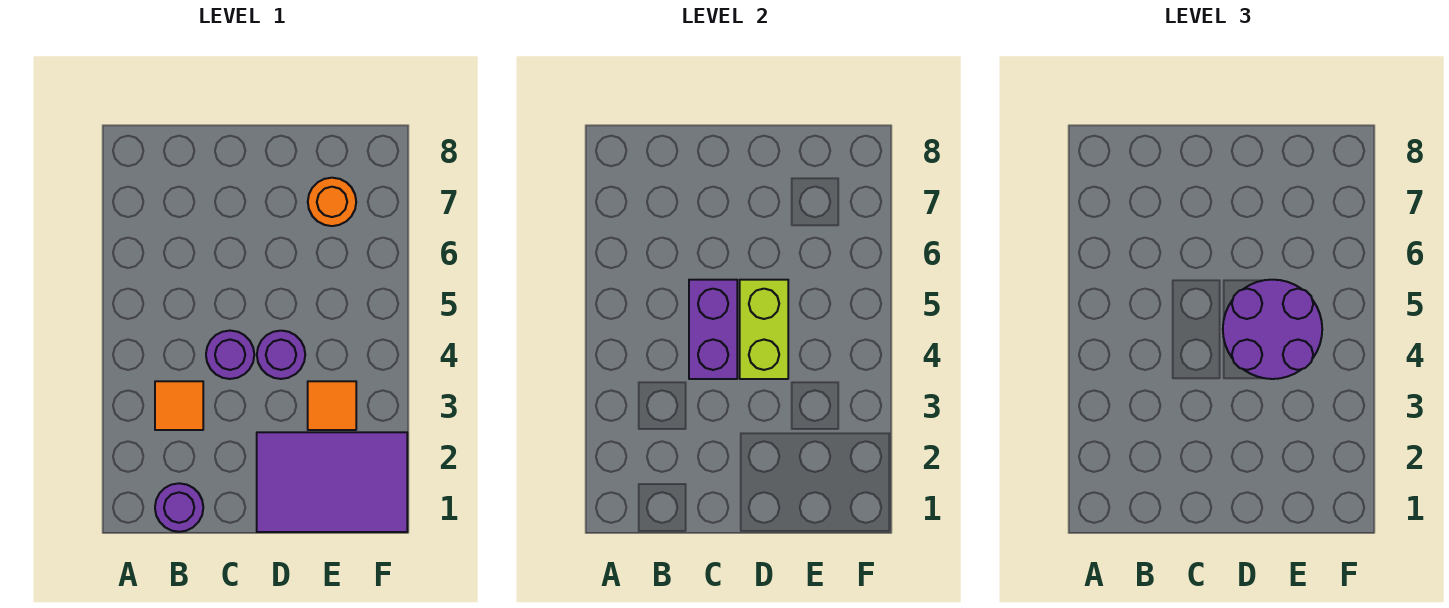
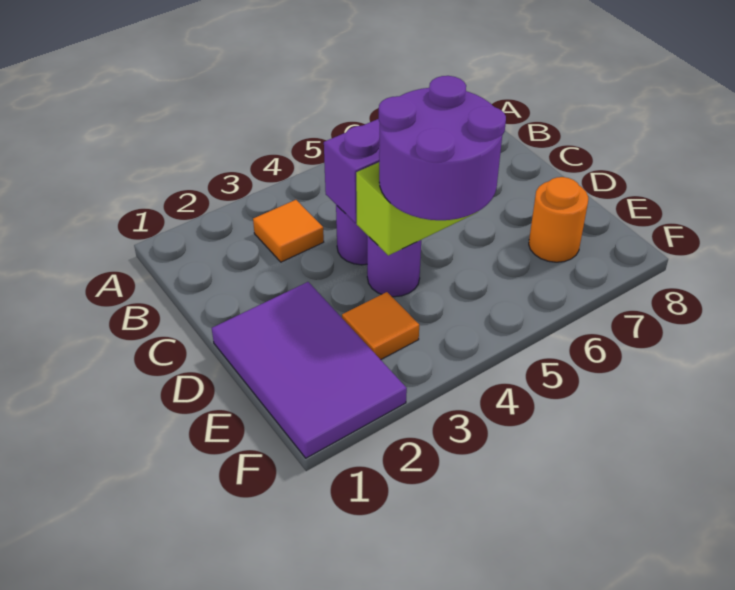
purple round brick B1 level 1 -> none

